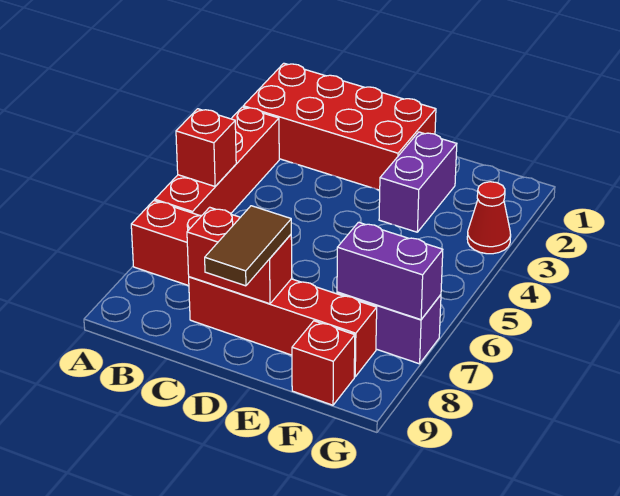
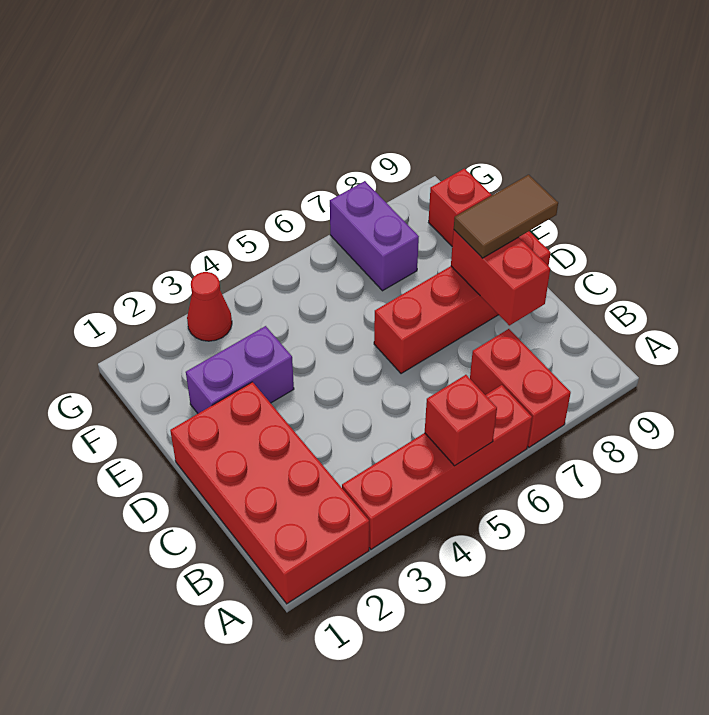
red brick C8:F8 level 1 -> red brick D6:D9 level 1
purple brick F7:G7 level 2 -> none

